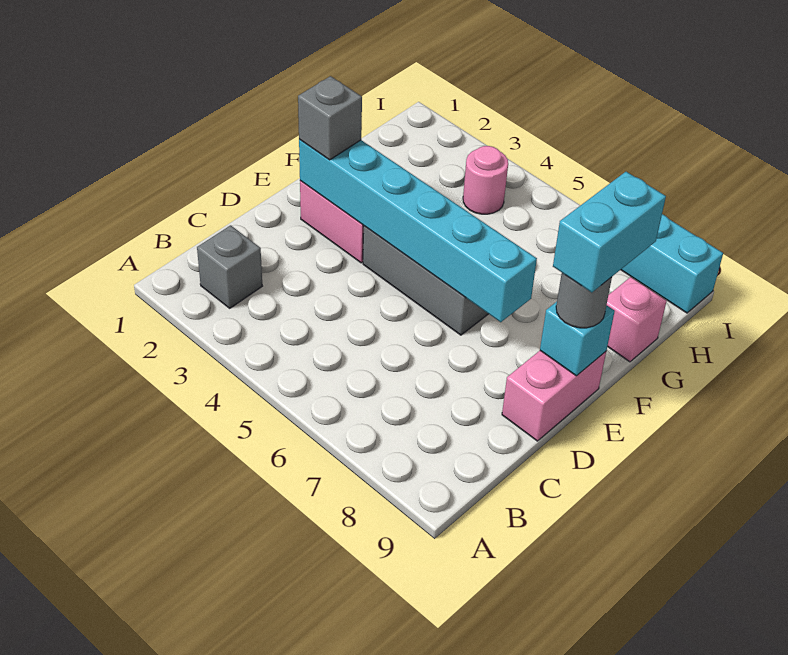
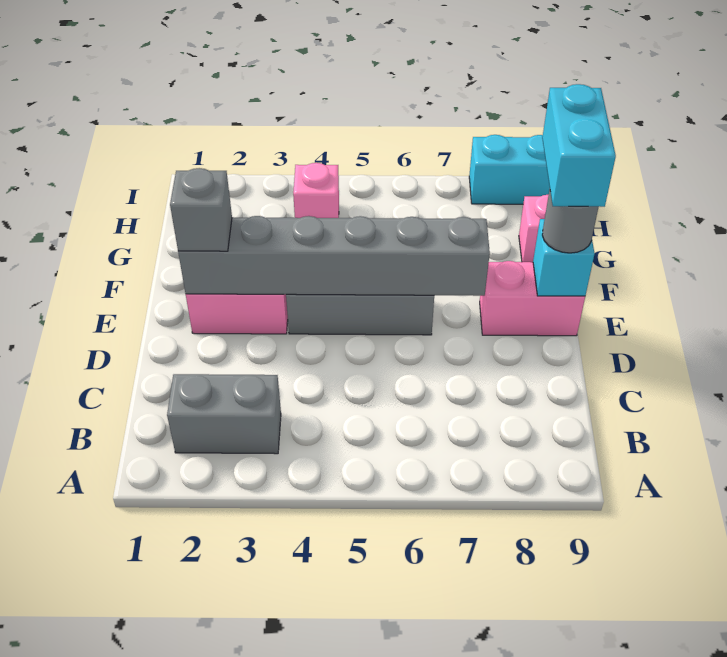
grey brick B2 level 1 -> grey brick B2:B3 level 1
pink brick D9:E9 level 1 -> pink brick E8:E9 level 1
cyan brick E2:E7 level 2 -> grey brick E2:E7 level 2
pink round brick H4 level 1 -> pink brick H4 level 1

